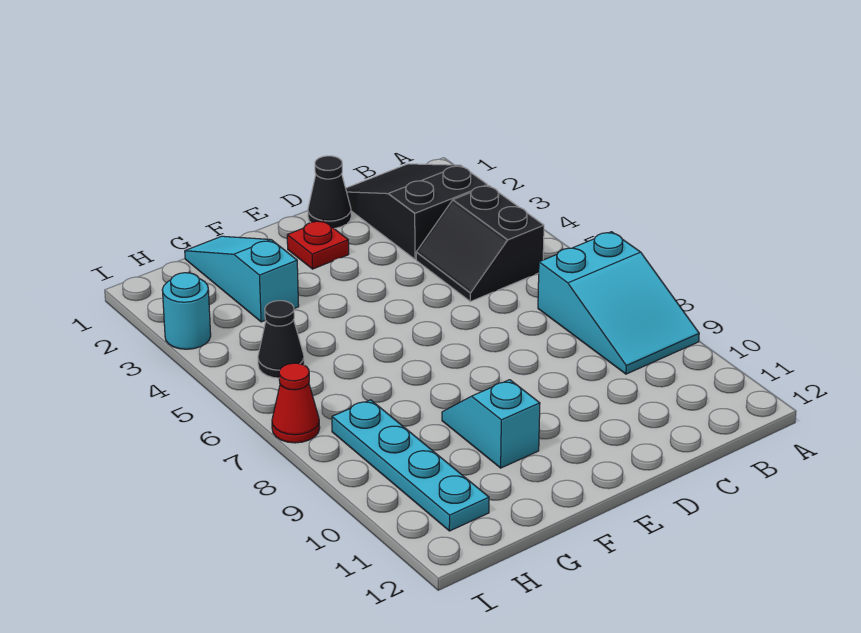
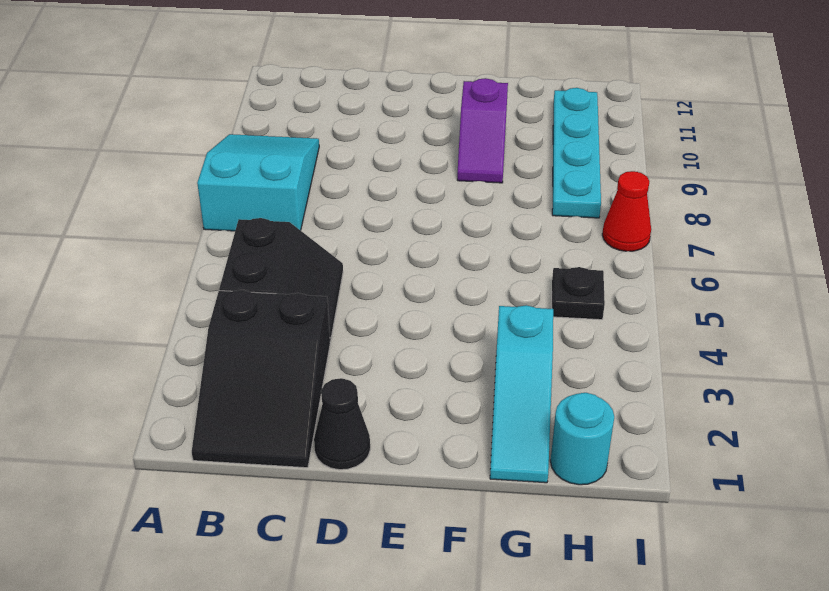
red plate E2 level 1 -> none
cyan slope F9:F10 level 1 top 10 -> purple slope F9:F10 level 1 top 10
black cone H5 level 1 -> black plate H5 level 1
cyan round brick I3 level 1 -> cyan round brick H1 level 1

